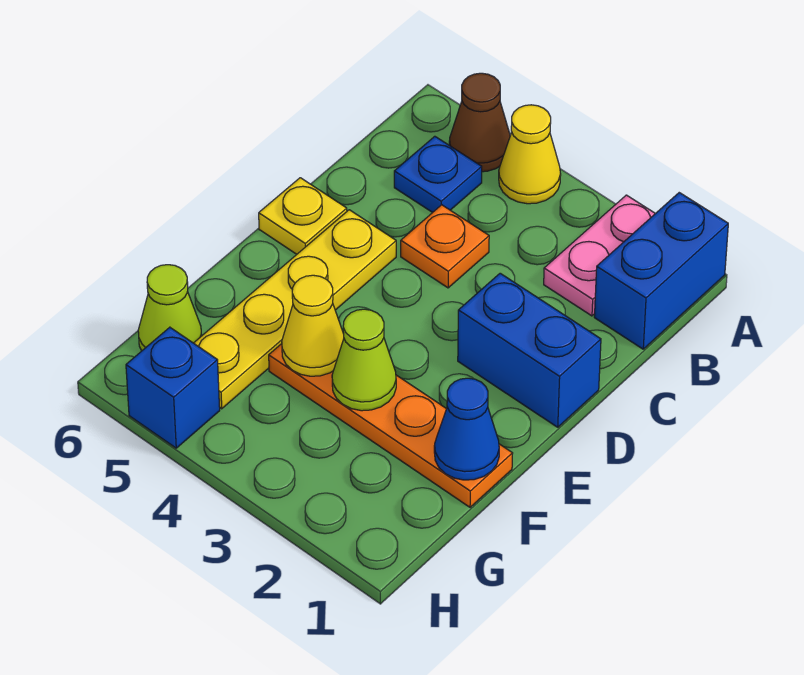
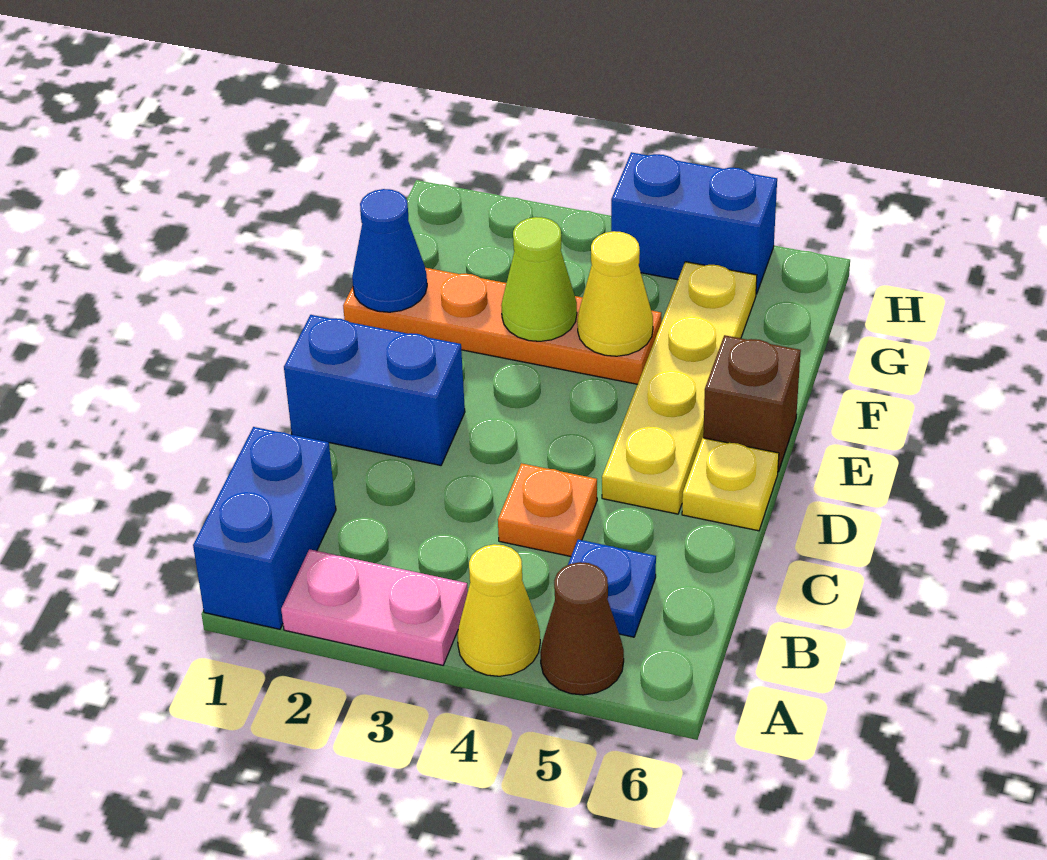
pink plate A2:B2 level 1 -> pink plate A2:A3 level 1
none -> brown brick E6 level 1
lime cone G6 level 1 -> none
blue brick H5 level 1 -> blue brick H4:H5 level 1

